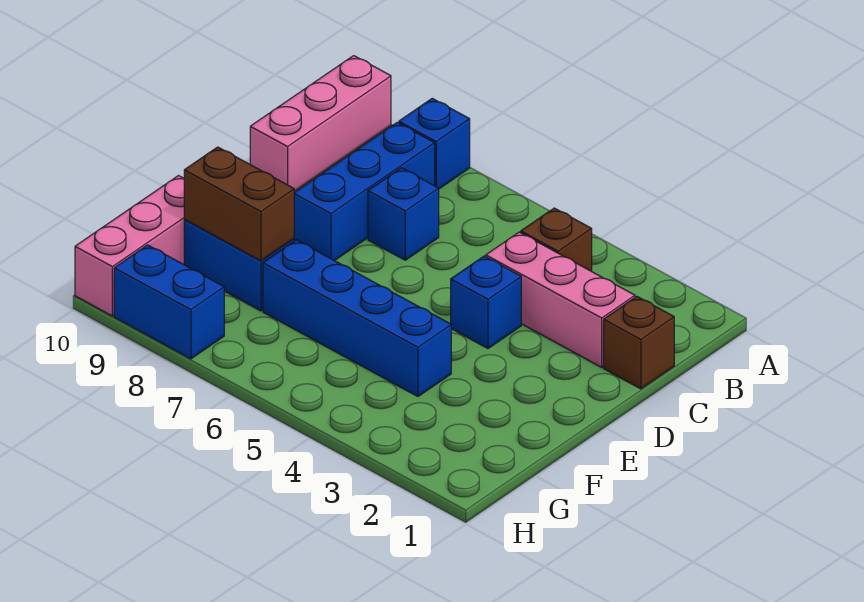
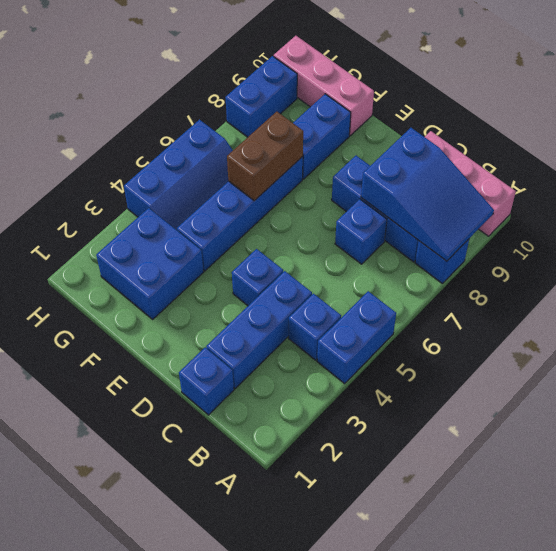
none -> blue brick A4:A5 level 1
none -> blue slope A8:C9 level 2 top C
brown brick B4 level 1 -> blue brick B4 level 1
brown brick C1 level 1 -> blue brick C1 level 1
pink brick C2:C4 level 1 -> blue brick C2:C4 level 1
none -> blue brick F2:G3 level 1
brown brick F8:F9 level 2 -> brown brick F6:F7 level 2
none -> blue slope G4:H6 level 1 top H

